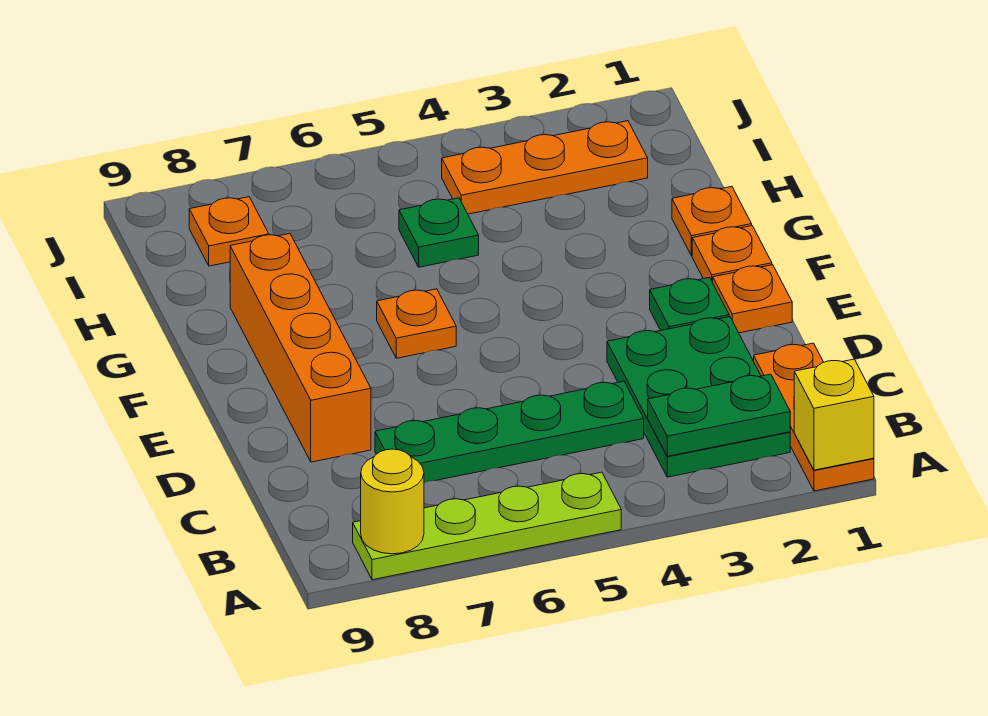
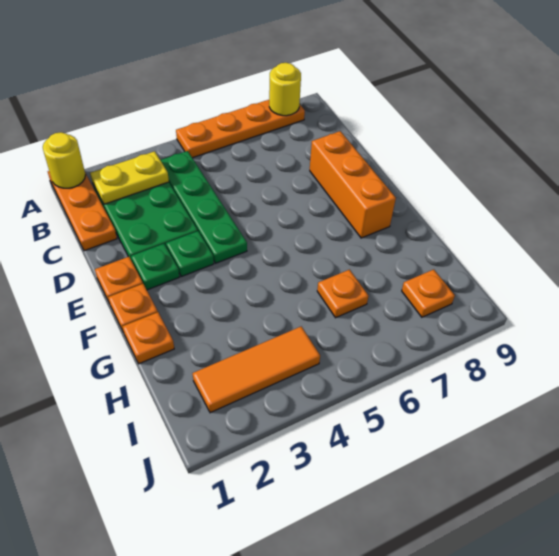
yellow brick A1 level 2 -> yellow round brick A1 level 2
lime plate A5:A8 level 1 -> orange plate A5:A8 level 1
green plate B2:B3 level 2 -> yellow plate B2:B3 level 2
green plate C4:C7 level 1 -> green plate B4:E4 level 1
orange brick D8:G8 level 1 -> orange brick D8:F8 level 1
orange plate F6 level 1 -> orange plate H6 level 1
green plate H5 level 1 -> green plate E3 level 1
orange plate I2:I4 level 1 -> orange tile I2:I4 level 1

